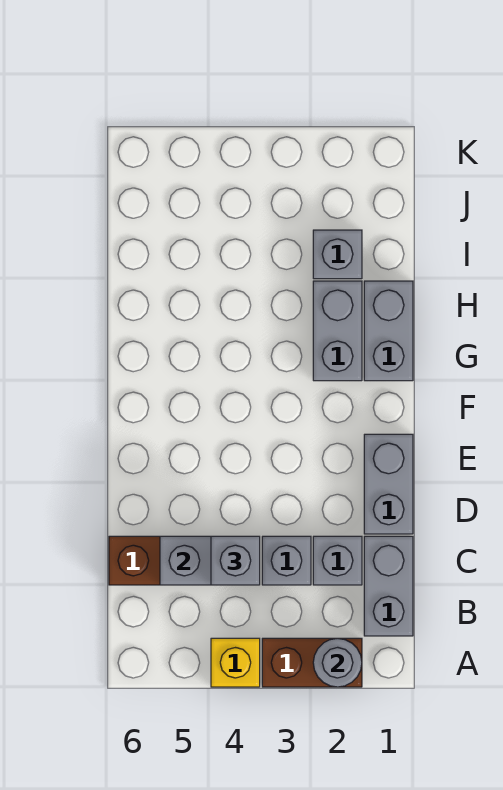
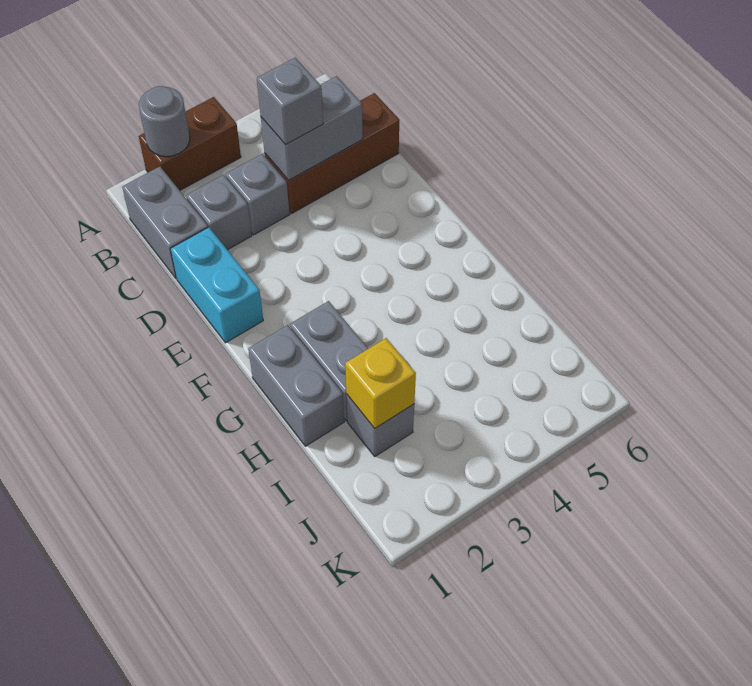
yellow brick A4 level 1 -> yellow brick I2 level 2
grey brick D1:E1 level 1 -> cyan brick D1:E1 level 1

